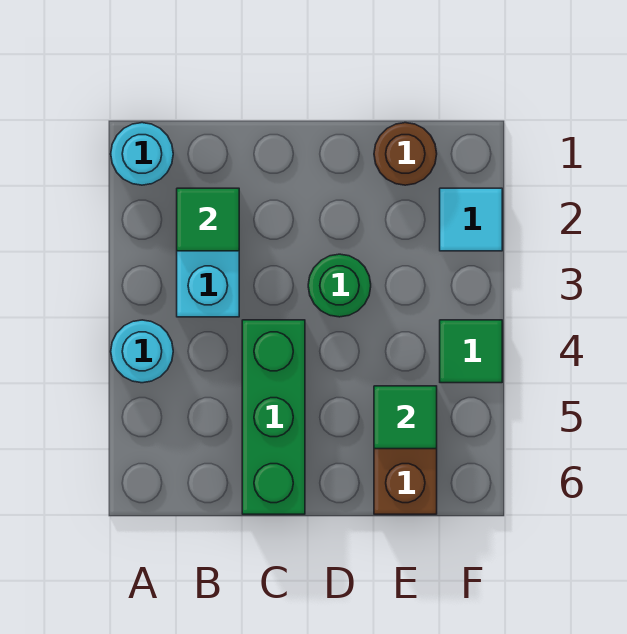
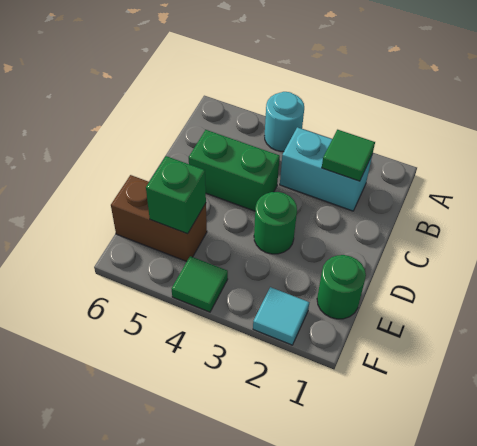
cyan round brick A1 level 1 -> none
green brick C4:C6 level 1 -> green brick C4:C5 level 1
brown round brick E1 level 1 -> green round brick E1 level 1
green tile E5 level 2 -> green brick E5 level 2

